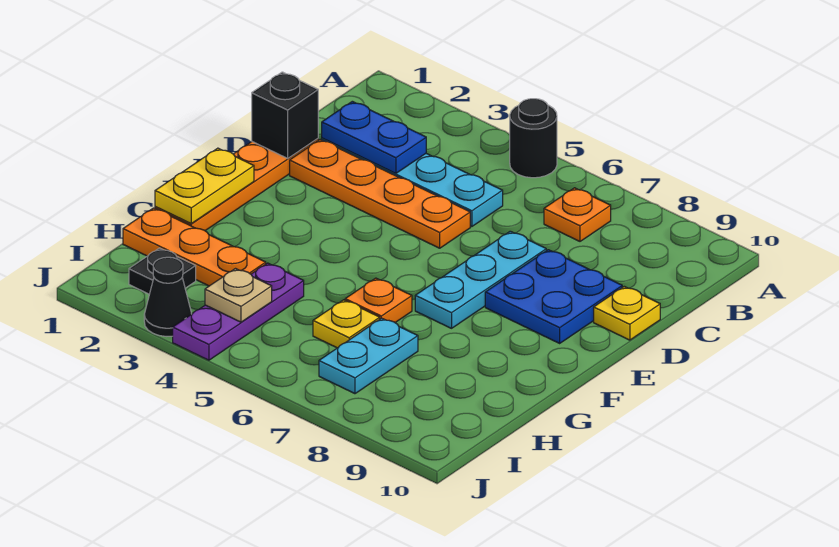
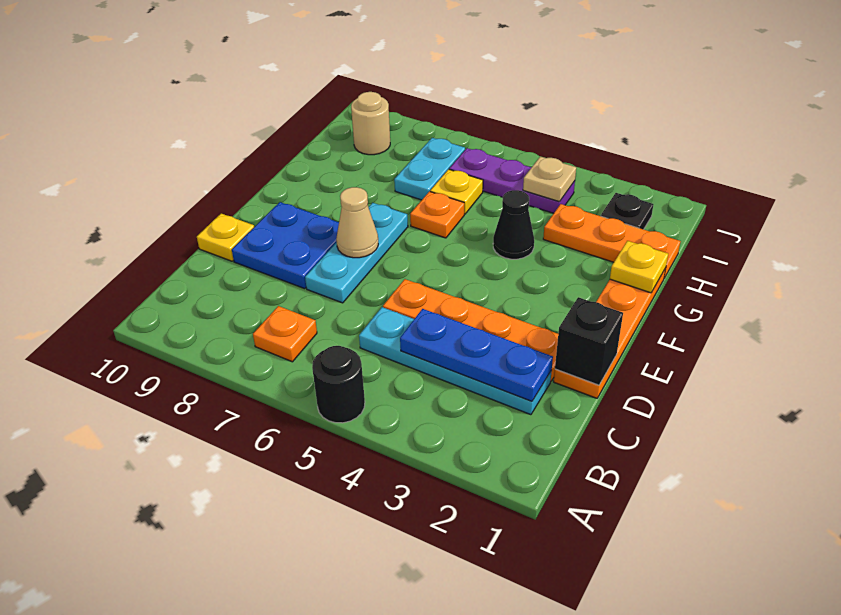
blue plate C2:C3 level 2 -> blue plate C2:C4 level 2
none -> tan cone E7 level 2
yellow plate F1:G1 level 2 -> yellow plate G1 level 2
purple plate H4:J4 level 1 -> purple plate I4:I6 level 1
none -> tan round brick I9 level 1
black cone J3 level 1 -> black cone G4 level 1

